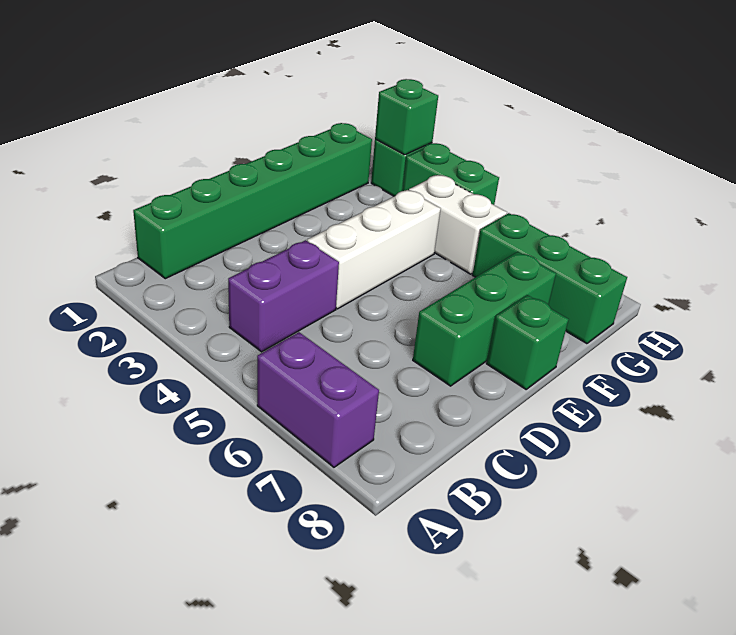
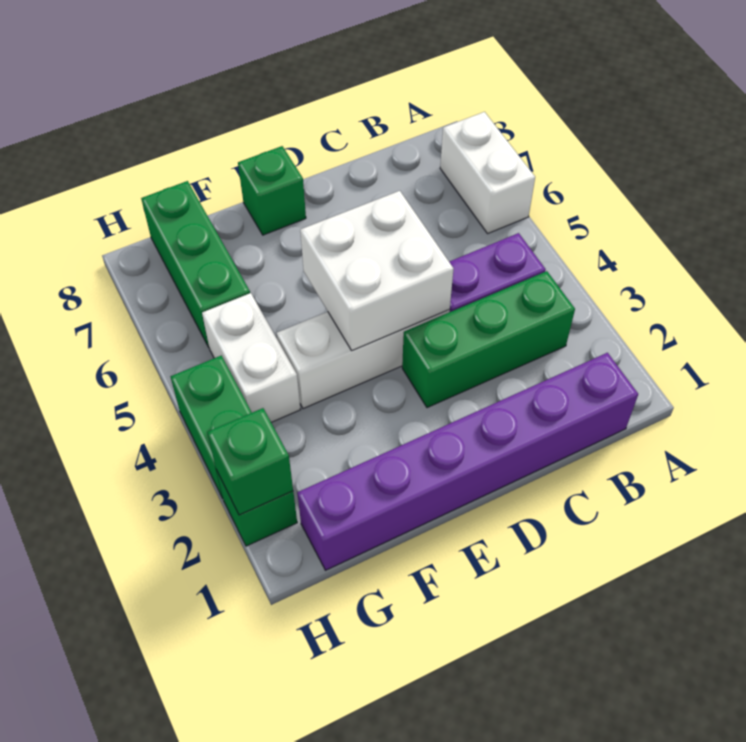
purple brick A6:A7 level 1 -> white brick A6:A7 level 1
green brick B1:G1 level 1 -> purple brick B1:G1 level 1
none -> white brick D4:E5 level 2
green brick D7:F7 level 1 -> green brick B3:D3 level 1

